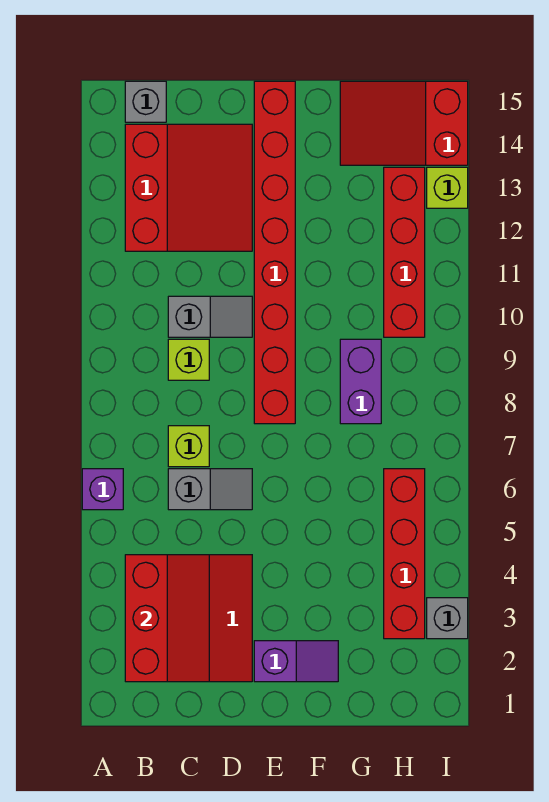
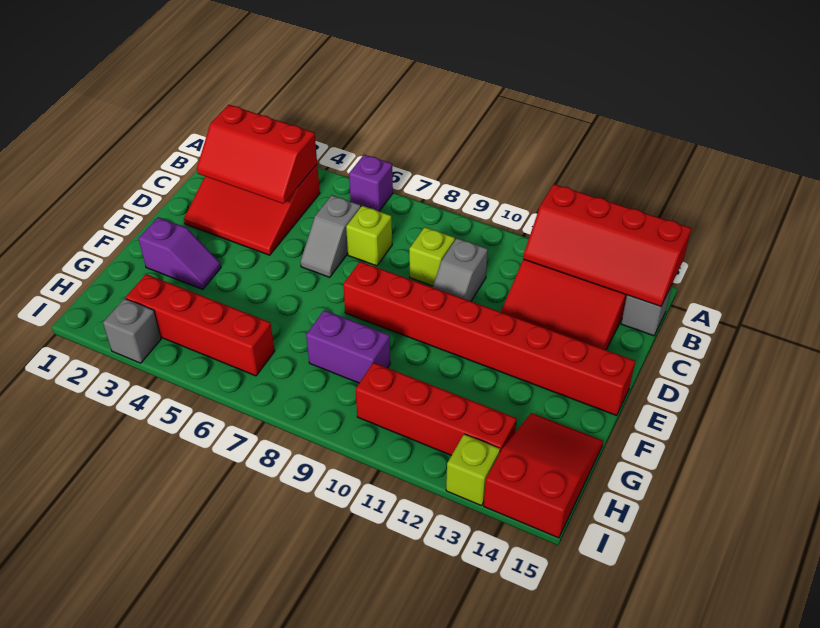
none -> red slope A12:B15 level 2 top A
purple slope E2:F2 level 1 top E -> purple slope F2:F3 level 1 top 2

